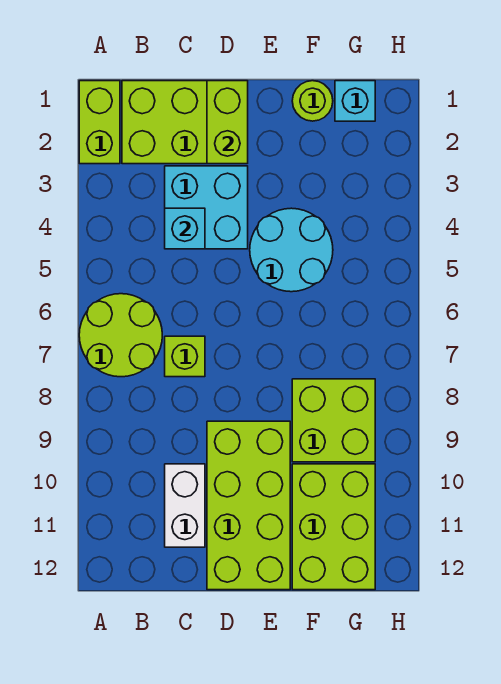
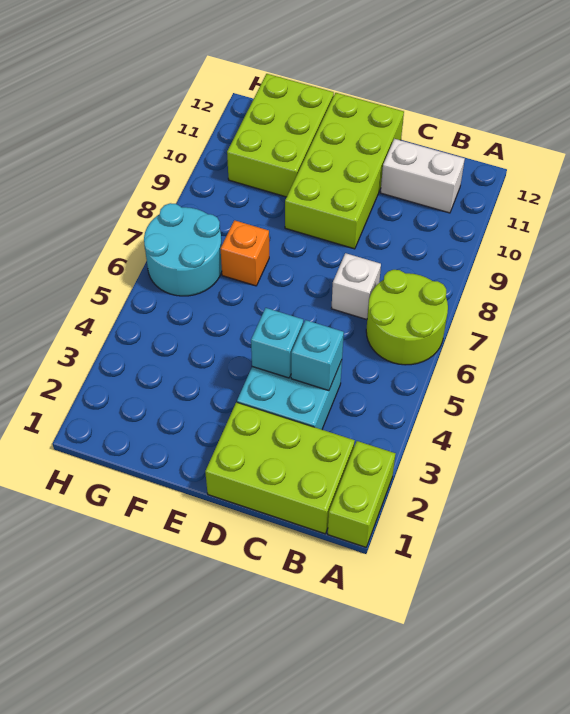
lime brick C7 level 1 -> white brick C7 level 1
white brick C10:C11 level 1 -> white brick B11:C11 level 1
lime brick D1:D2 level 2 -> none
cyan round brick E4:F5 level 1 -> cyan round brick G6:H7 level 1
lime round brick F1 level 1 -> none
none -> orange brick F7 level 1
lime brick F8:G9 level 1 -> none
cyan brick G1 level 1 -> cyan brick D4 level 2

